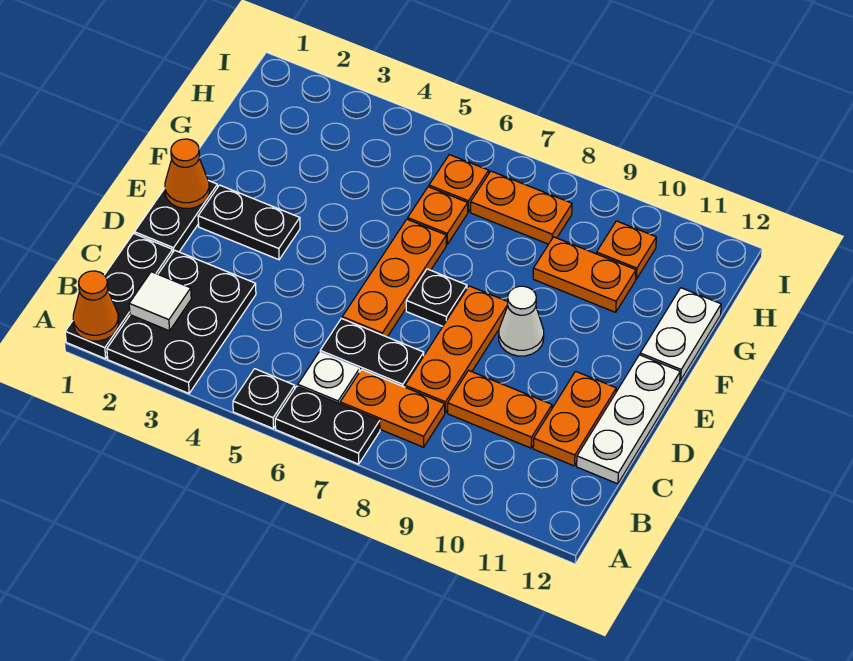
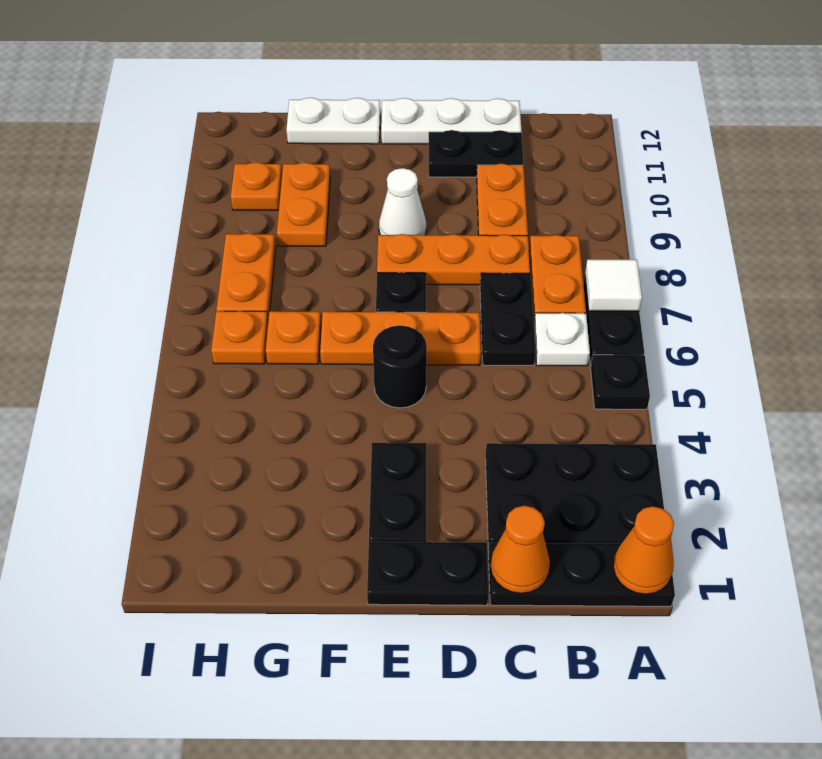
white tile B2 level 2 -> white tile A7 level 2
orange plate C11:D11 level 1 -> black plate C11:D11 level 1
orange cone E1 level 2 -> orange cone C1 level 2
none -> black round brick E5 level 1

